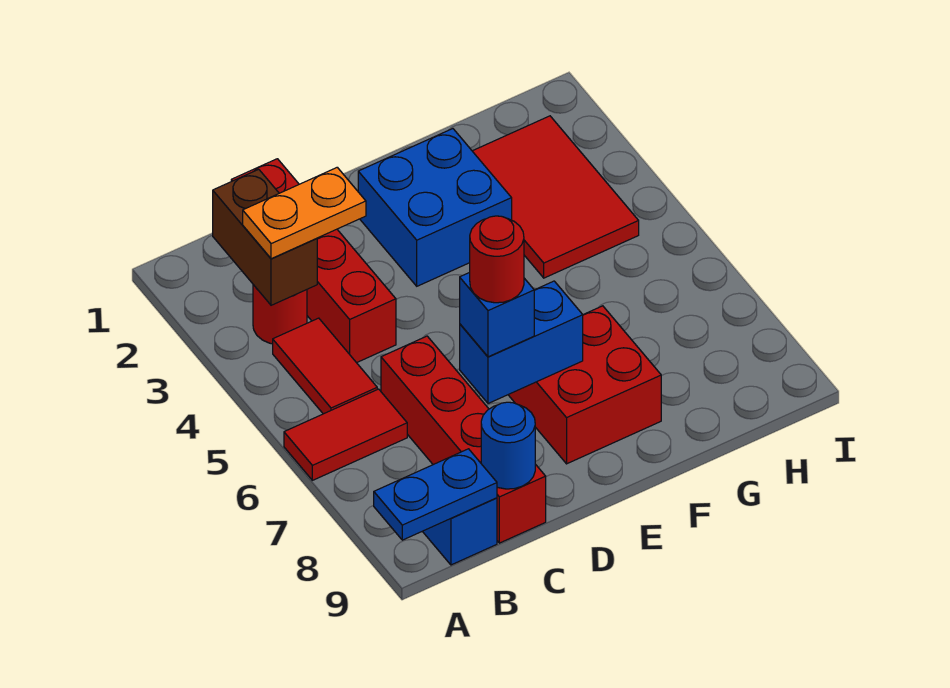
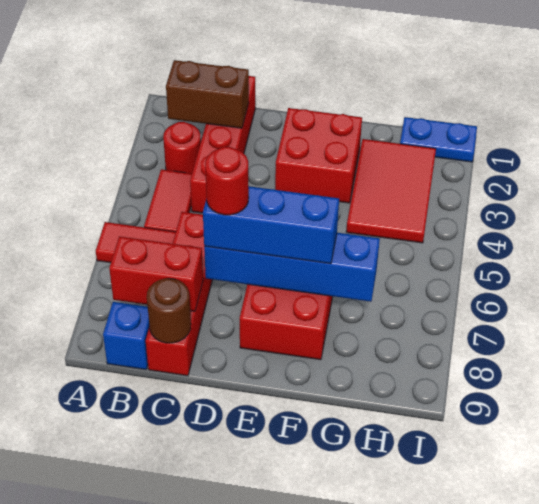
blue plate A9:B9 level 2 -> blue plate H1:I1 level 1
brown brick B2:B3 level 2 -> brown brick B2:C2 level 2
orange plate B3:C3 level 3 -> none
none -> red brick B8:C8 level 2
blue round brick C9 level 2 -> brown round brick C9 level 2
blue brick D7:E7 level 2 -> blue brick D7:G7 level 2
blue brick D7 level 3 -> blue brick D7:F7 level 3
blue brick E2:F3 level 1 -> red brick E2:F3 level 1

